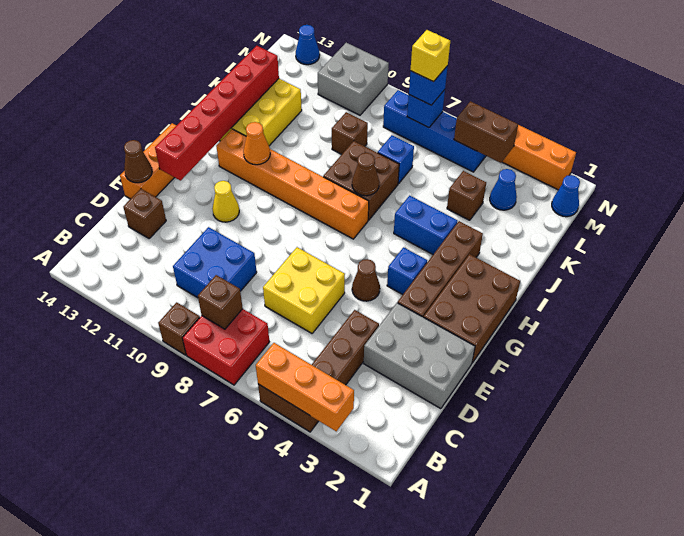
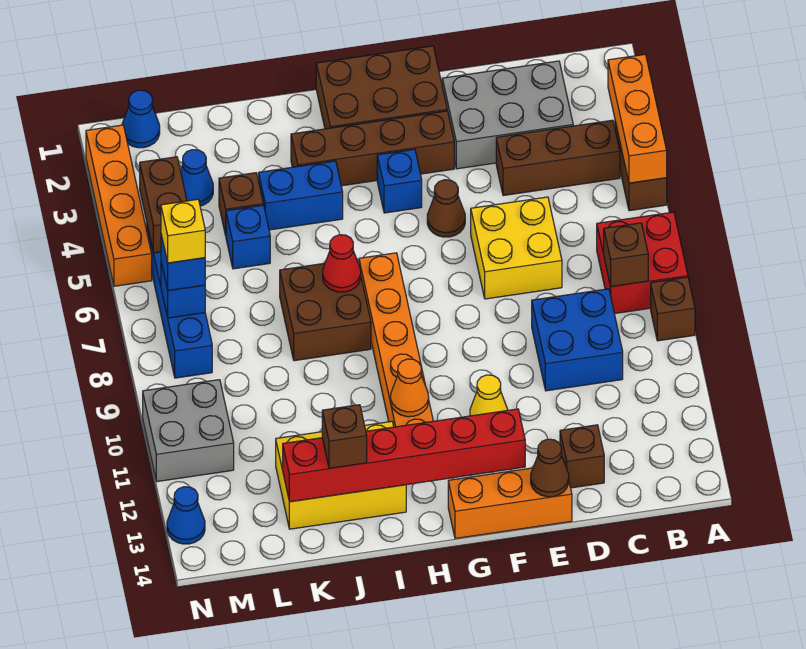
grey brick D1:E3 level 1 -> grey brick C2:E3 level 1
blue brick I4:I5 level 1 -> blue brick I4:J4 level 1
brown cone I7 level 2 -> red cone I7 level 2
blue brick K7 level 1 -> blue brick K5 level 1
brown brick K9 level 1 -> brown brick J13 level 3

